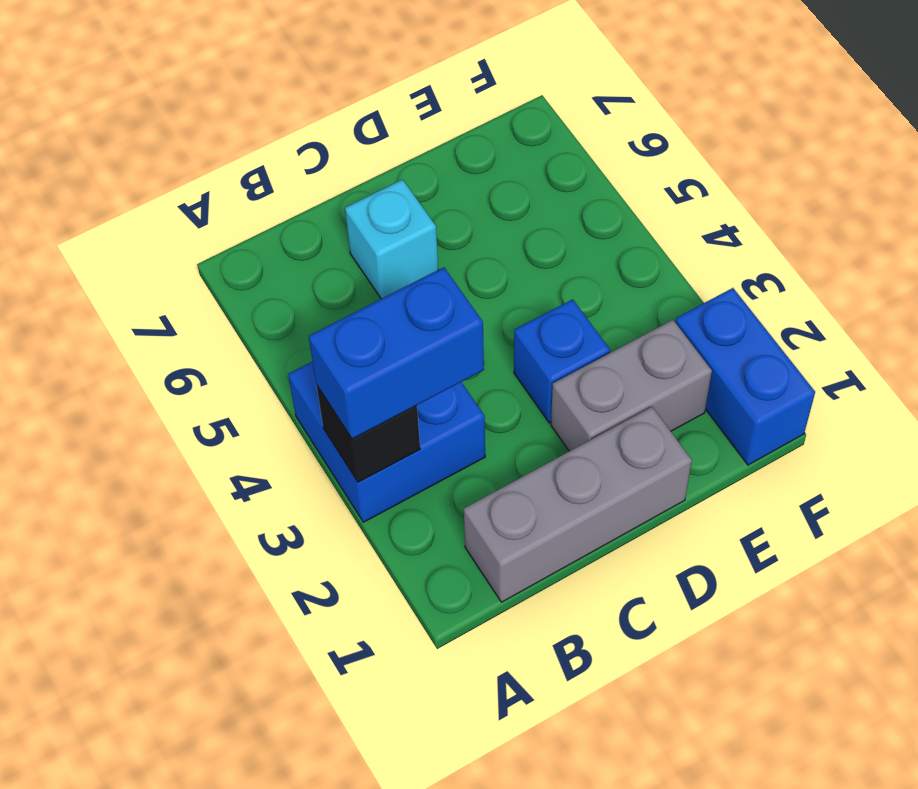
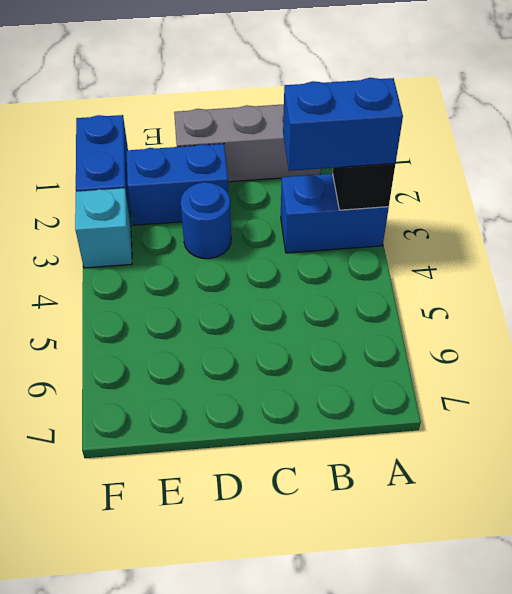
blue brick A3:B4 level 1 -> blue brick A3:B3 level 1
cyan brick C6 level 1 -> cyan brick F3 level 1
grey brick D2:E2 level 1 -> blue brick D2:E2 level 1
blue brick D3 level 1 -> blue round brick D3 level 1

